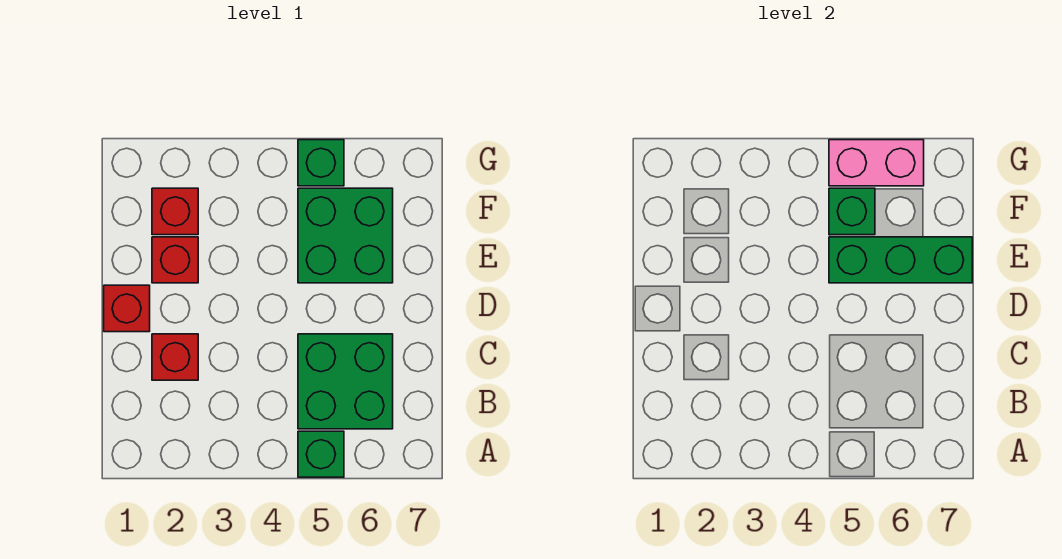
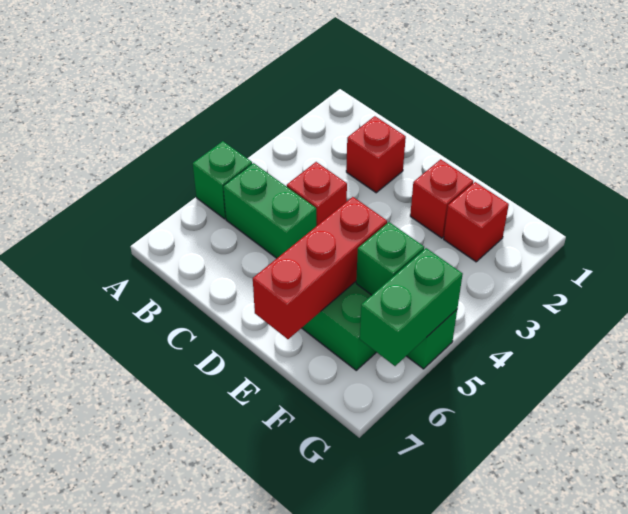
green brick B5:C6 level 1 -> green brick B5:C5 level 1
red brick D1 level 1 -> red brick C4 level 1
green brick E5:E7 level 2 -> red brick E5:E7 level 2
pink brick G5:G6 level 2 -> green brick G5:G6 level 2

